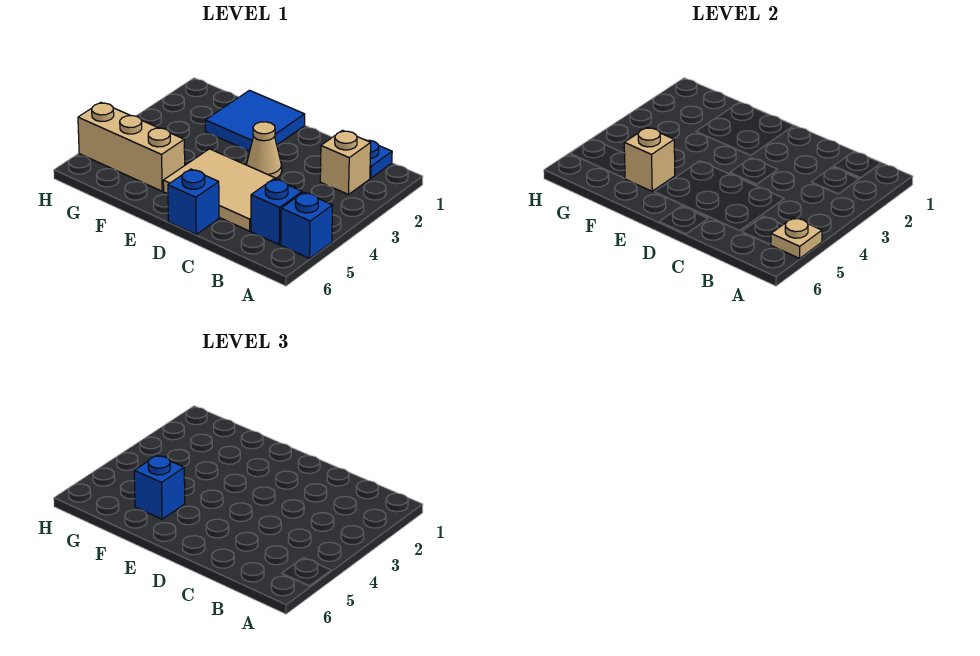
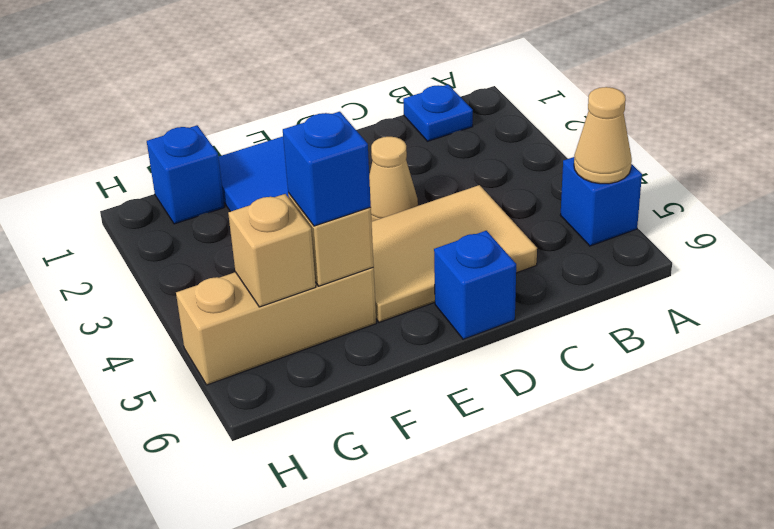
tan plate A5 level 2 -> tan cone A5 level 2
tan brick B2 level 1 -> tan brick G5 level 2
blue brick B5 level 1 -> blue brick G1 level 1

